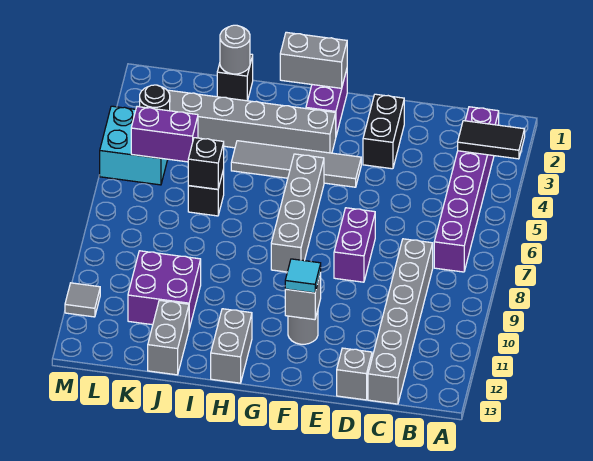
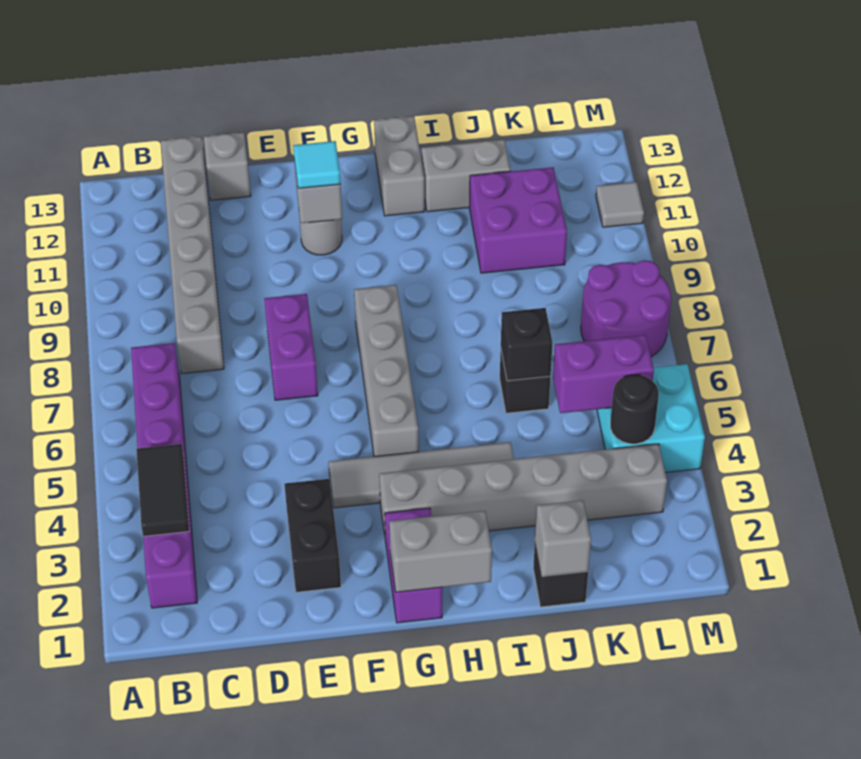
black tile A3:B3 level 2 -> black tile B3:B4 level 2
grey round brick J1 level 2 -> grey brick J1 level 2
grey brick J12:J13 level 1 -> grey brick I12:J12 level 1
none -> purple round brick L7:M8 level 1

